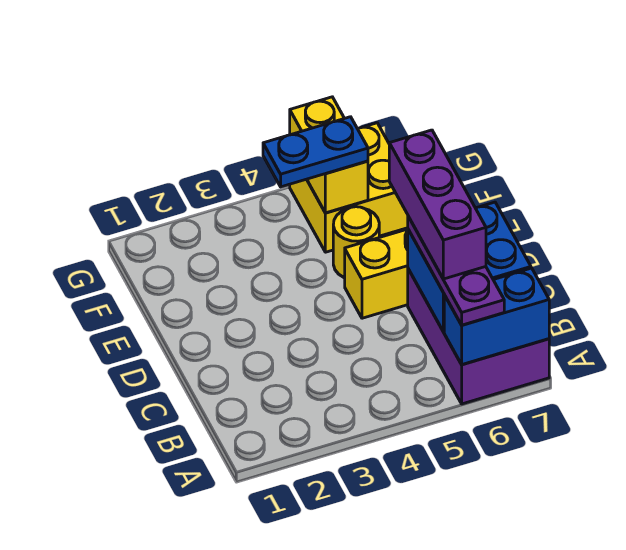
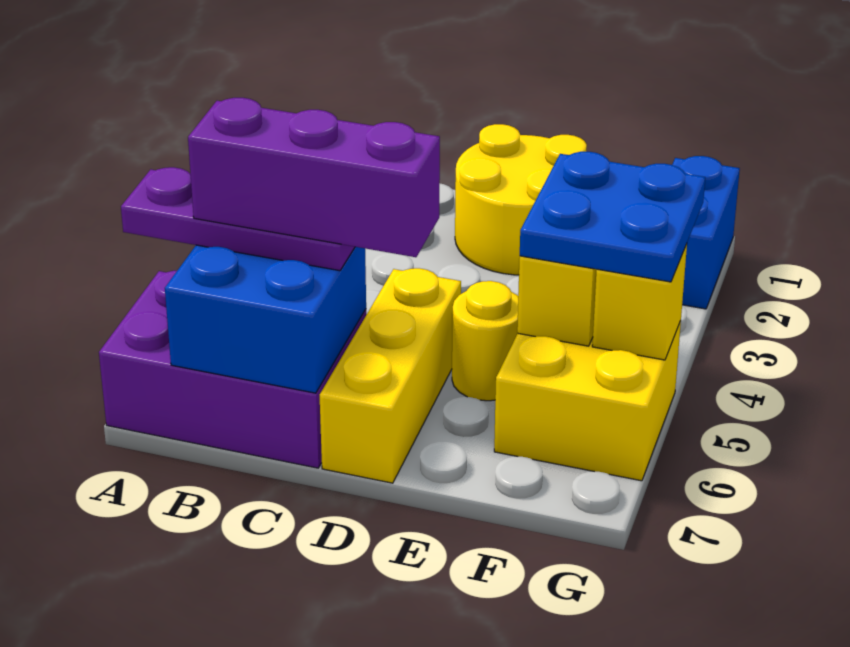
blue brick A6:A7 level 2 -> blue brick G1:G2 level 1
none -> yellow round brick D1:E2 level 1
blue plate F4:F5 level 3 -> blue plate F4:G5 level 3

